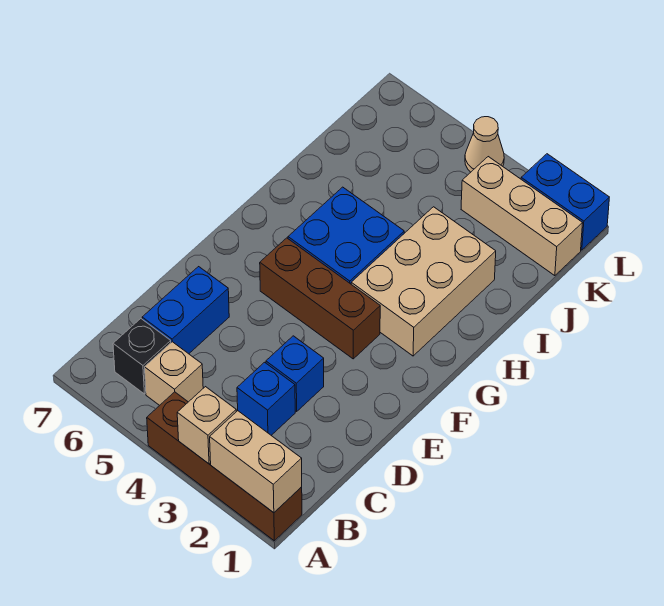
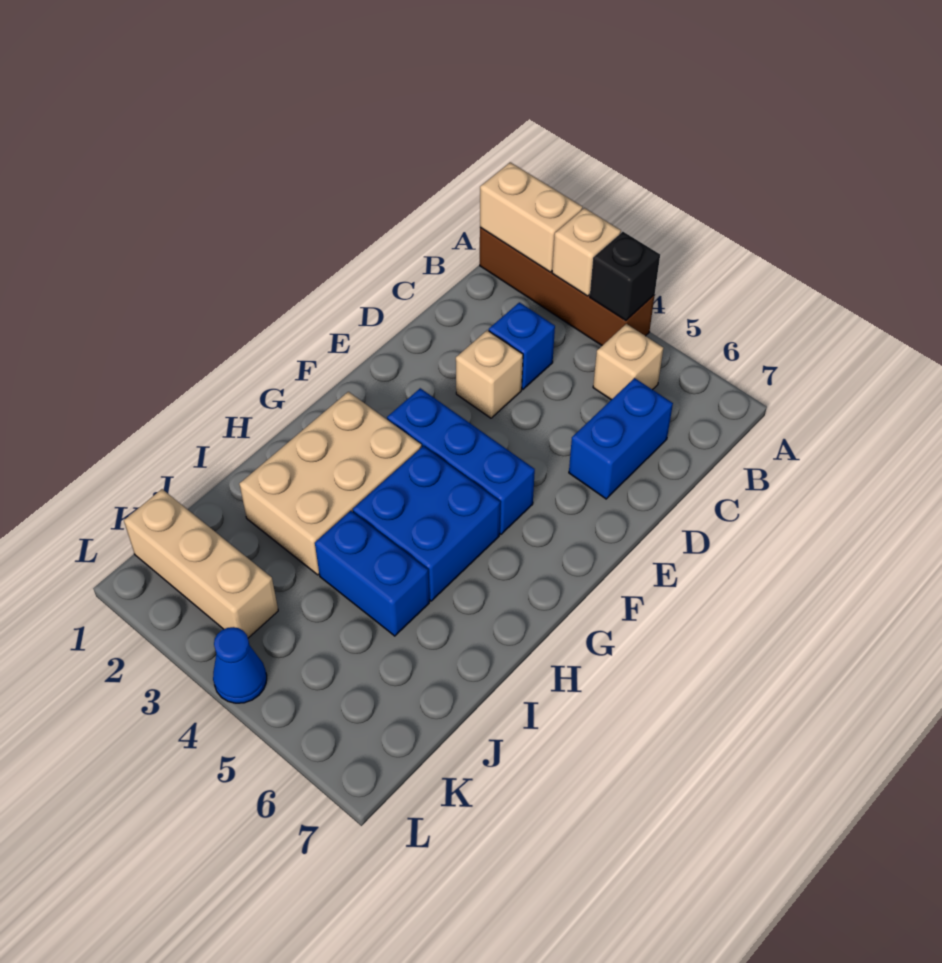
black brick B6 level 1 -> black brick A4 level 2
blue brick D3 level 1 -> tan brick D3 level 1
brown brick F3:F5 level 1 -> blue brick F3:F5 level 1
blue brick L1:L2 level 1 -> blue brick I4:I5 level 1
tan cone L4 level 1 -> blue cone L4 level 1

